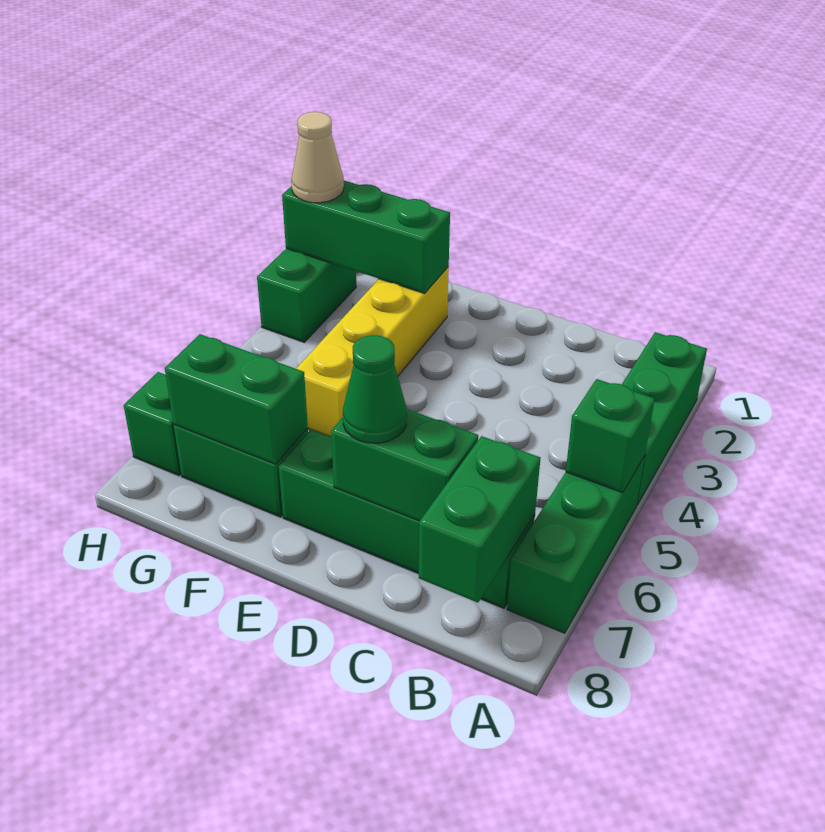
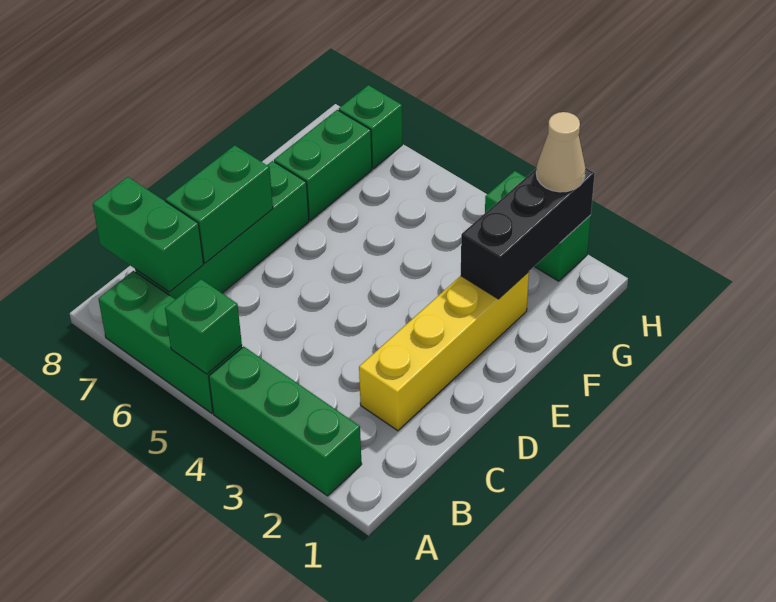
green cone D7 level 3 -> none
yellow brick F2:F5 level 1 -> yellow brick C2:F2 level 1
green brick F2:H2 level 2 -> black brick F2:H2 level 2
green brick F7:G7 level 2 -> none

